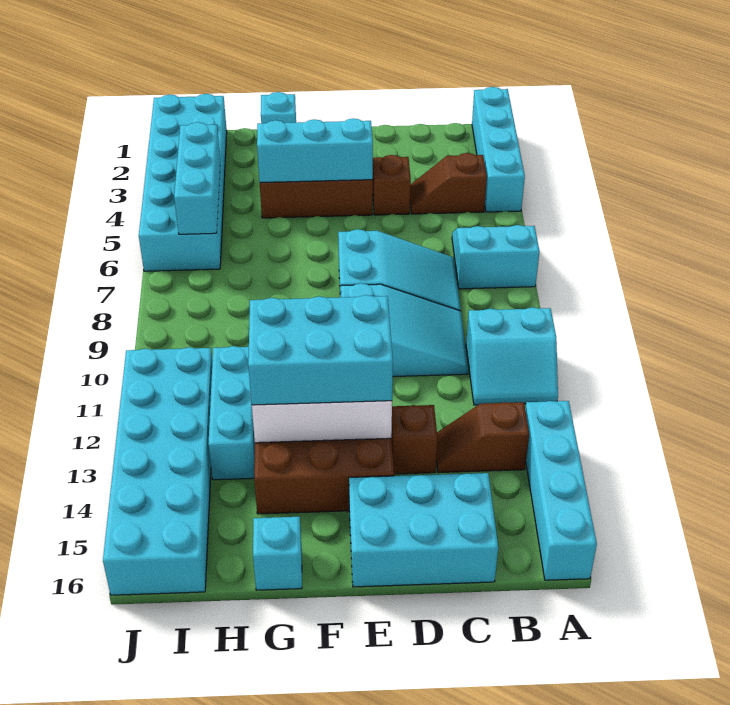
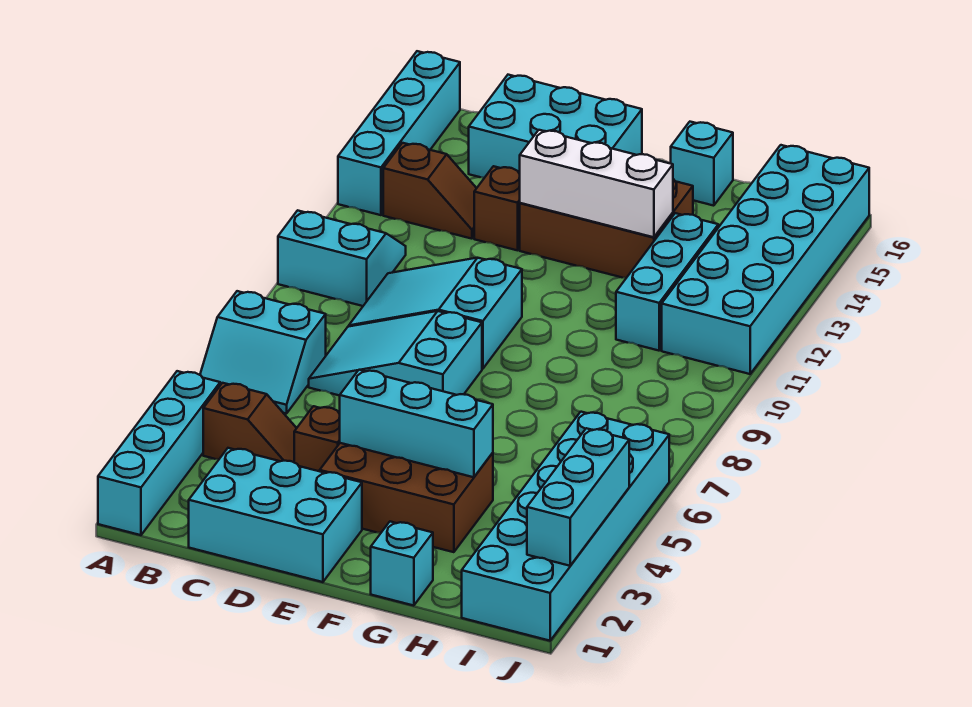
cyan brick E12:G13 level 3 -> cyan brick C1:E2 level 1
cyan brick I4:I6 level 2 -> cyan brick J2:J4 level 2

